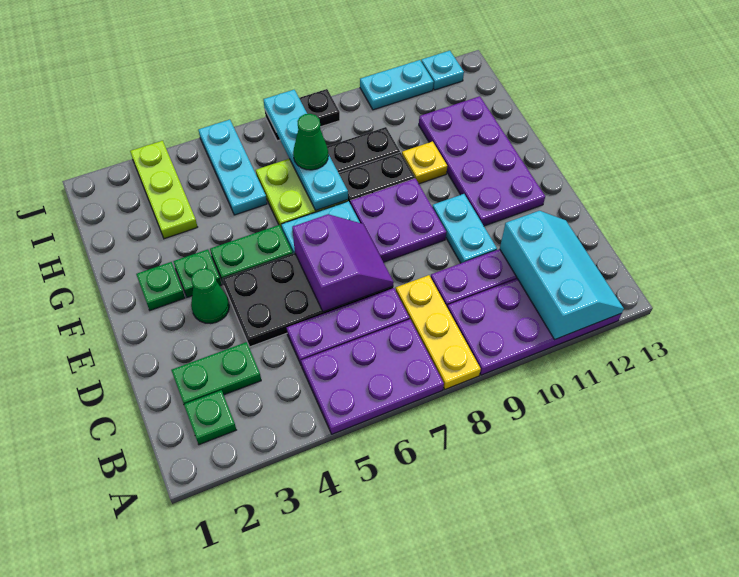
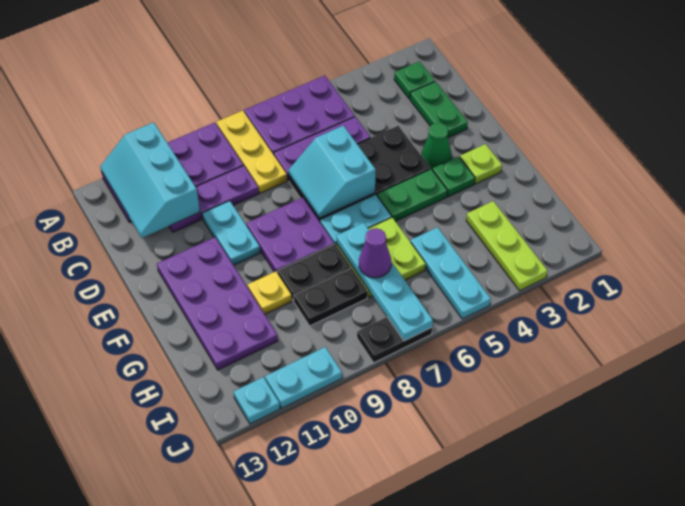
green plate C2:C3 level 1 -> green plate C2:D2 level 1
purple slope D6:E7 level 2 top 6 -> cyan slope D6:E7 level 2 top 6
green plate F2 level 1 -> lime plate F2 level 1
green cone H7 level 3 -> purple cone H7 level 3

